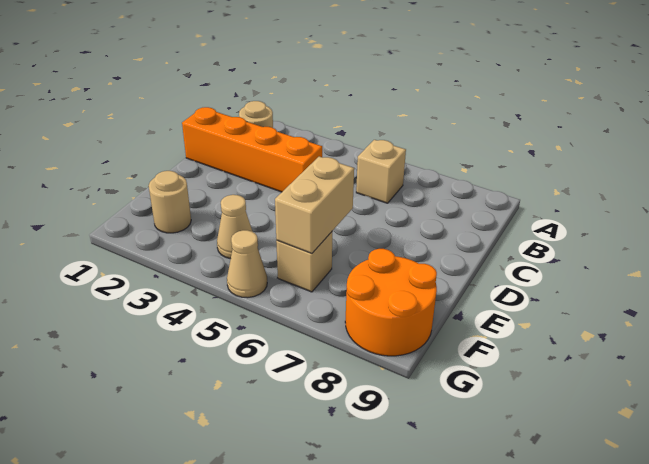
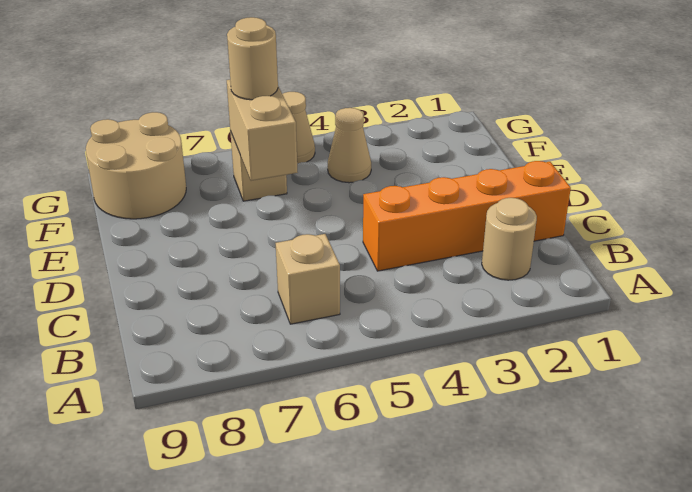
tan round brick F2 level 1 -> tan round brick F6 level 3
orange round brick F8:G9 level 1 -> tan round brick F8:G9 level 1

